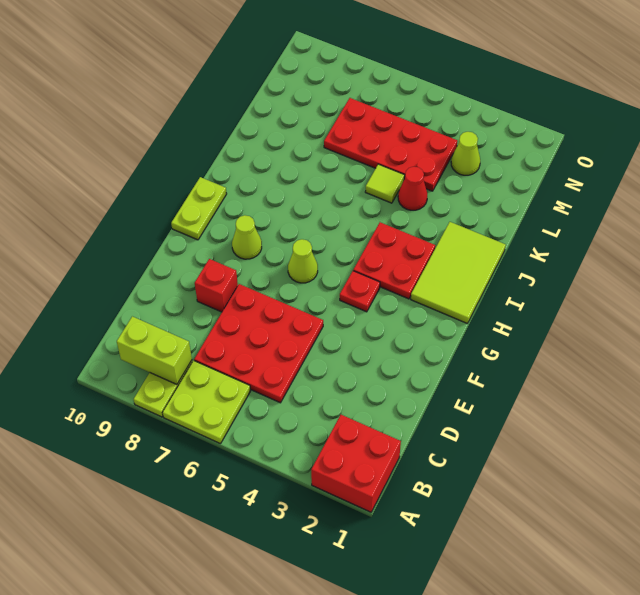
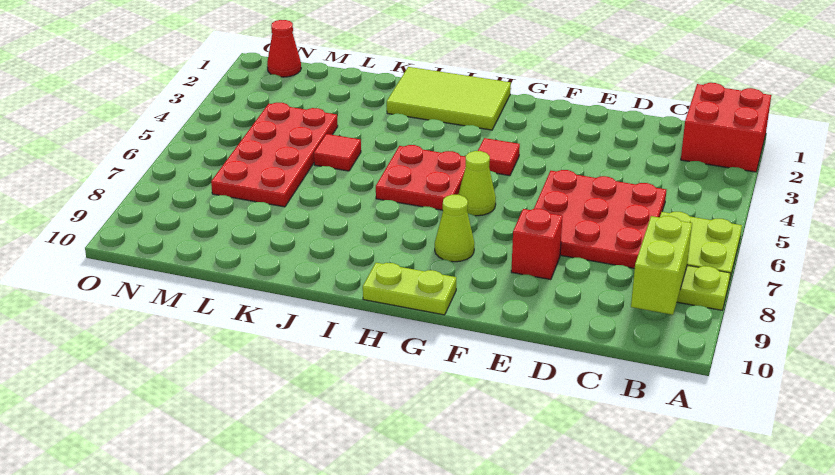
red plate G4 level 1 -> red tile G4 level 1
red plate H3:I4 level 1 -> red plate H5:I6 level 1
red cone K4 level 1 -> red cone N1 level 1
lime tile K5 level 1 -> red tile K5 level 1
lime cone M3 level 1 -> none

